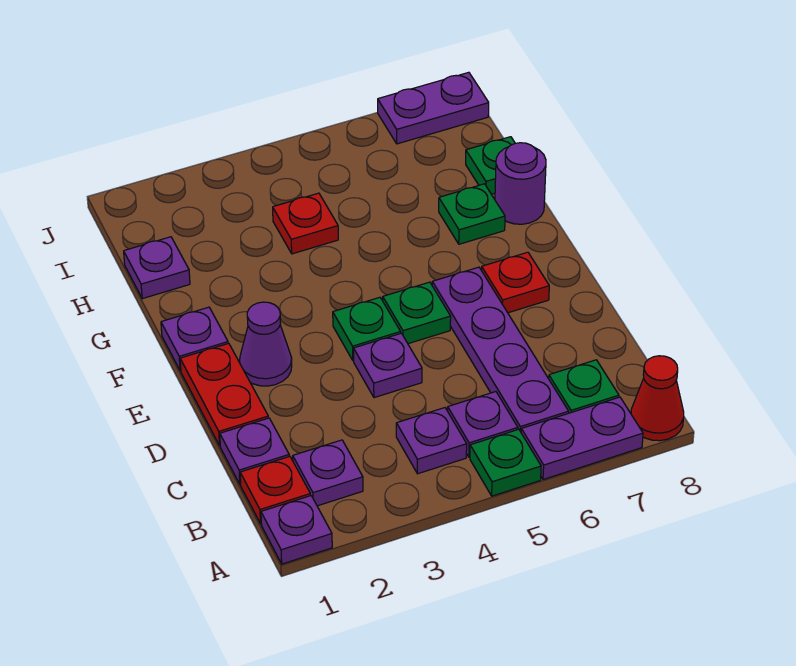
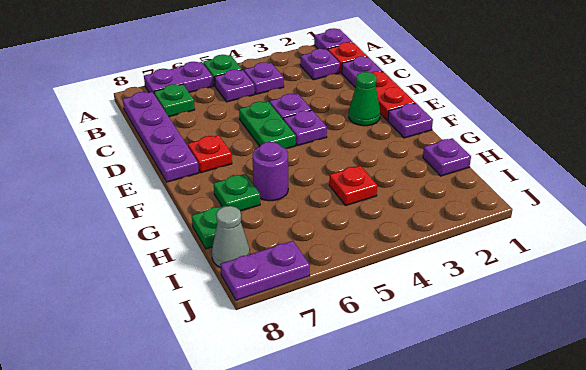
red cone A8 level 1 -> none
purple plate B6:E6 level 1 -> purple plate B8:E8 level 1
purple cone E2 level 1 -> green cone E2 level 1
green plate E4 level 1 -> purple plate E4 level 1
green plate E5 level 1 -> green plate D5:E5 level 1
purple round brick G8 level 1 -> purple round brick G6 level 1
none -> grey cone I8 level 1

